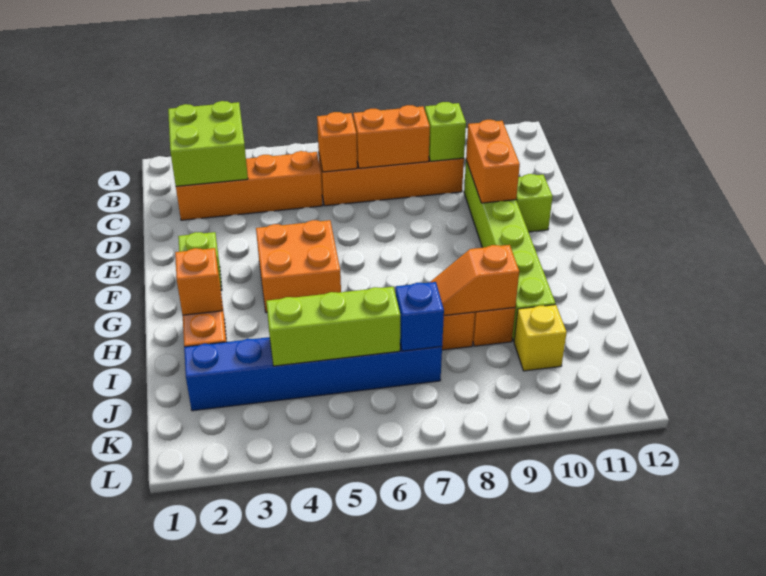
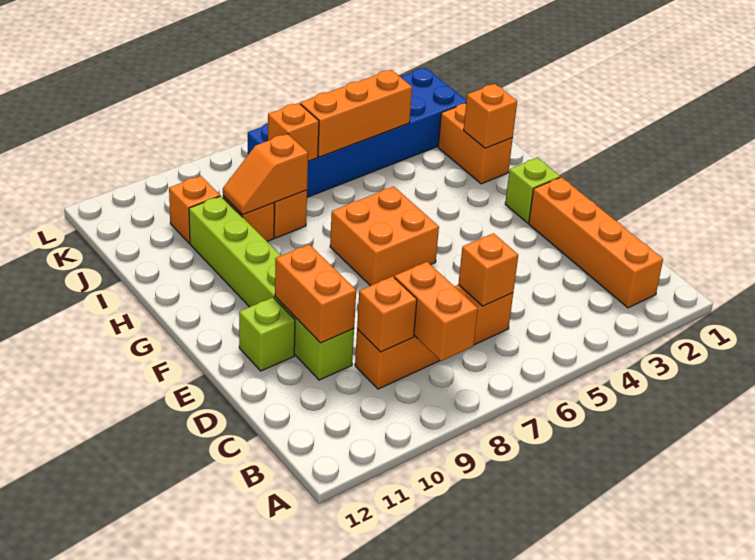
lime brick B2:C3 level 2 -> none
orange brick C2:C5 level 1 -> orange brick B2:E2 level 1
orange brick C7:C8 level 2 -> orange brick B8:C8 level 2
lime brick C9 level 2 -> orange brick C9 level 2
orange brick F4:G5 level 1 -> orange brick F6:G7 level 1
orange slope I8:I9 level 2 top 9 -> orange slope I8:I9 level 2 top 8
blue brick J2:J7 level 1 -> blue brick J2:K7 level 1
lime brick J4:J6 level 2 -> orange brick J4:J6 level 2
blue brick J7 level 2 -> orange brick J7 level 2
yellow brick J10 level 1 -> orange brick J10 level 1

